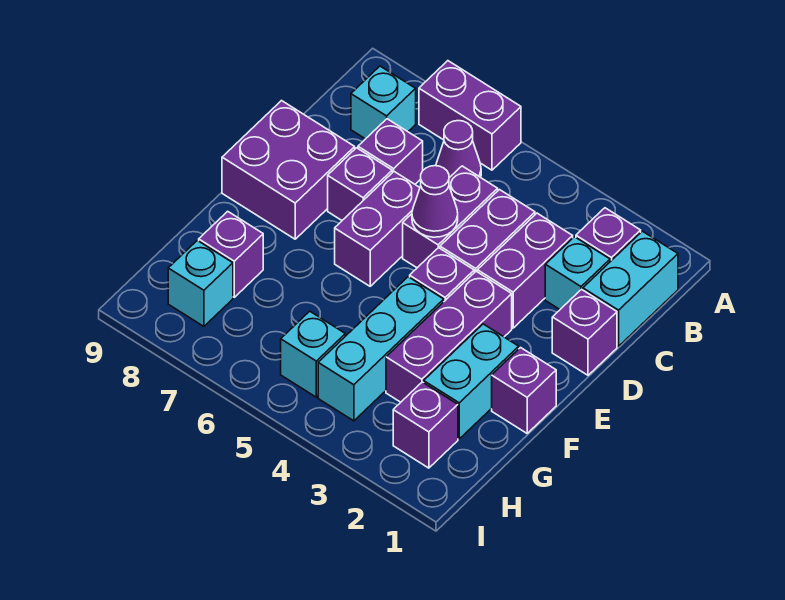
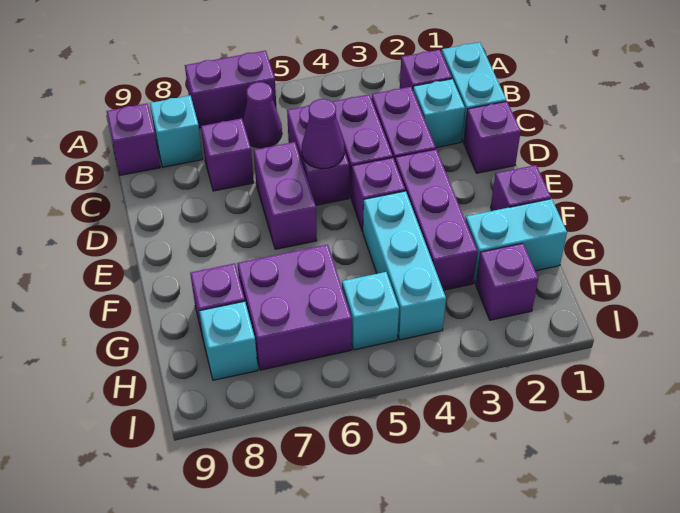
purple brick D7 level 1 -> purple brick B9 level 1
purple brick D8:E9 level 1 -> purple brick G6:H7 level 1
cyan brick F2:G2 level 1 -> cyan brick G1:G2 level 1

